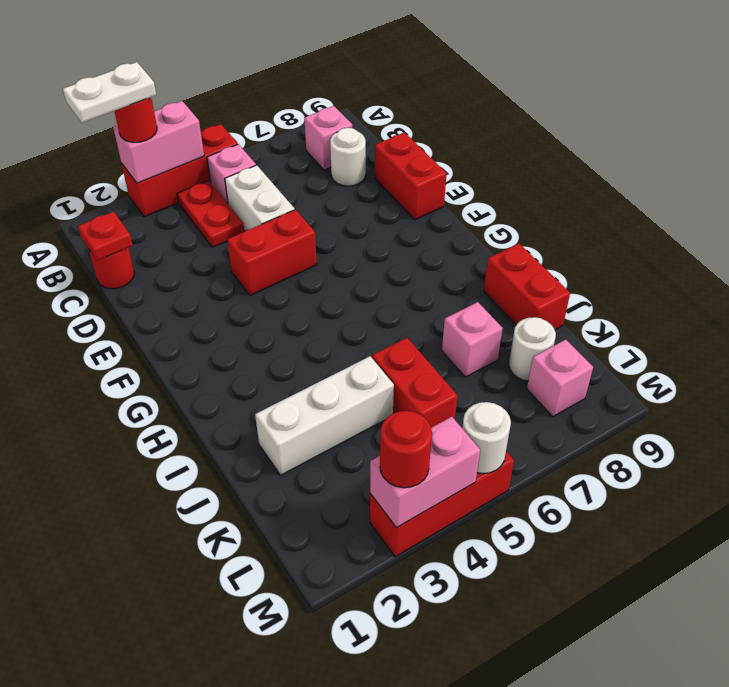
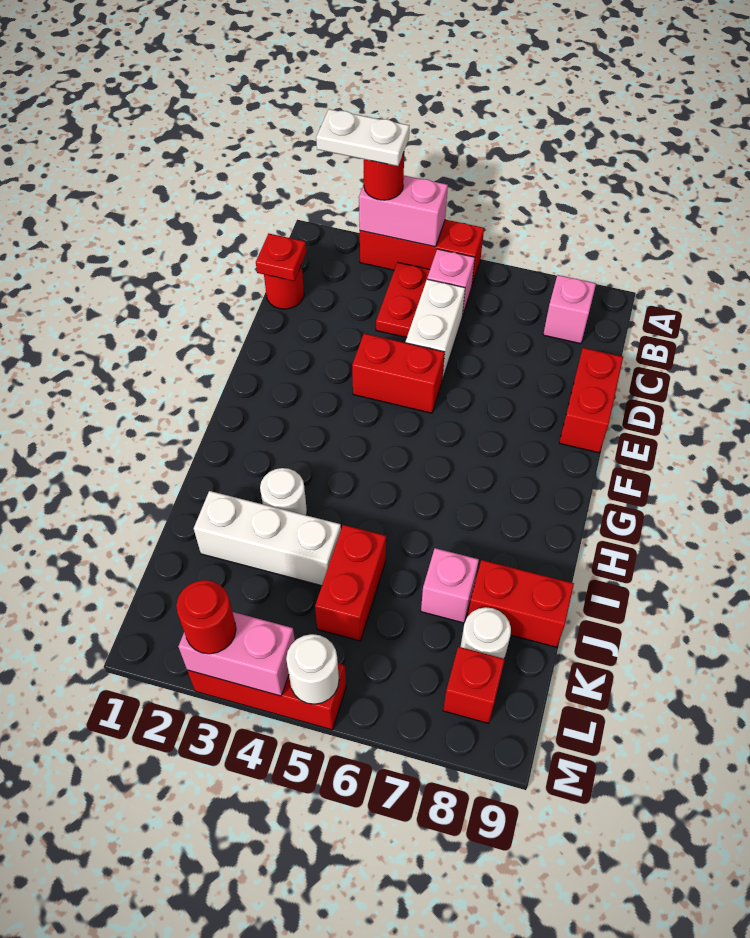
white round brick C8 level 1 -> white round brick I3 level 1
red brick I9:J9 level 1 -> red brick J8:J9 level 1
pink brick L8 level 1 -> red brick L8 level 1

